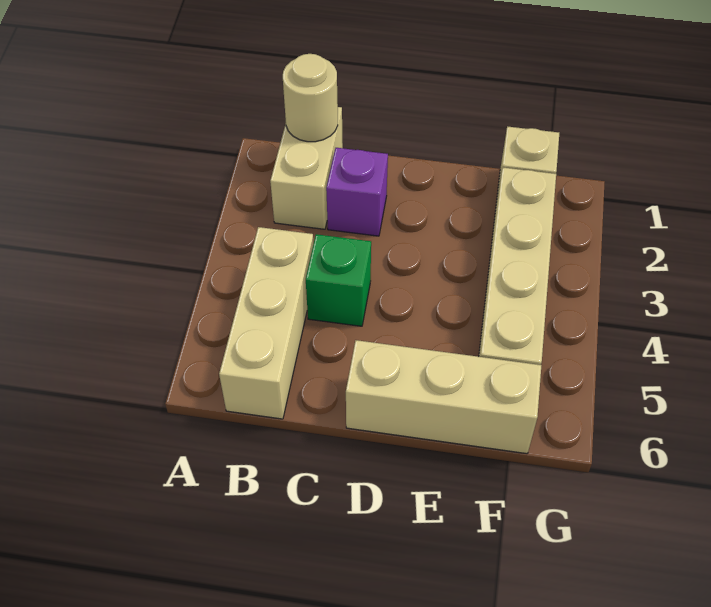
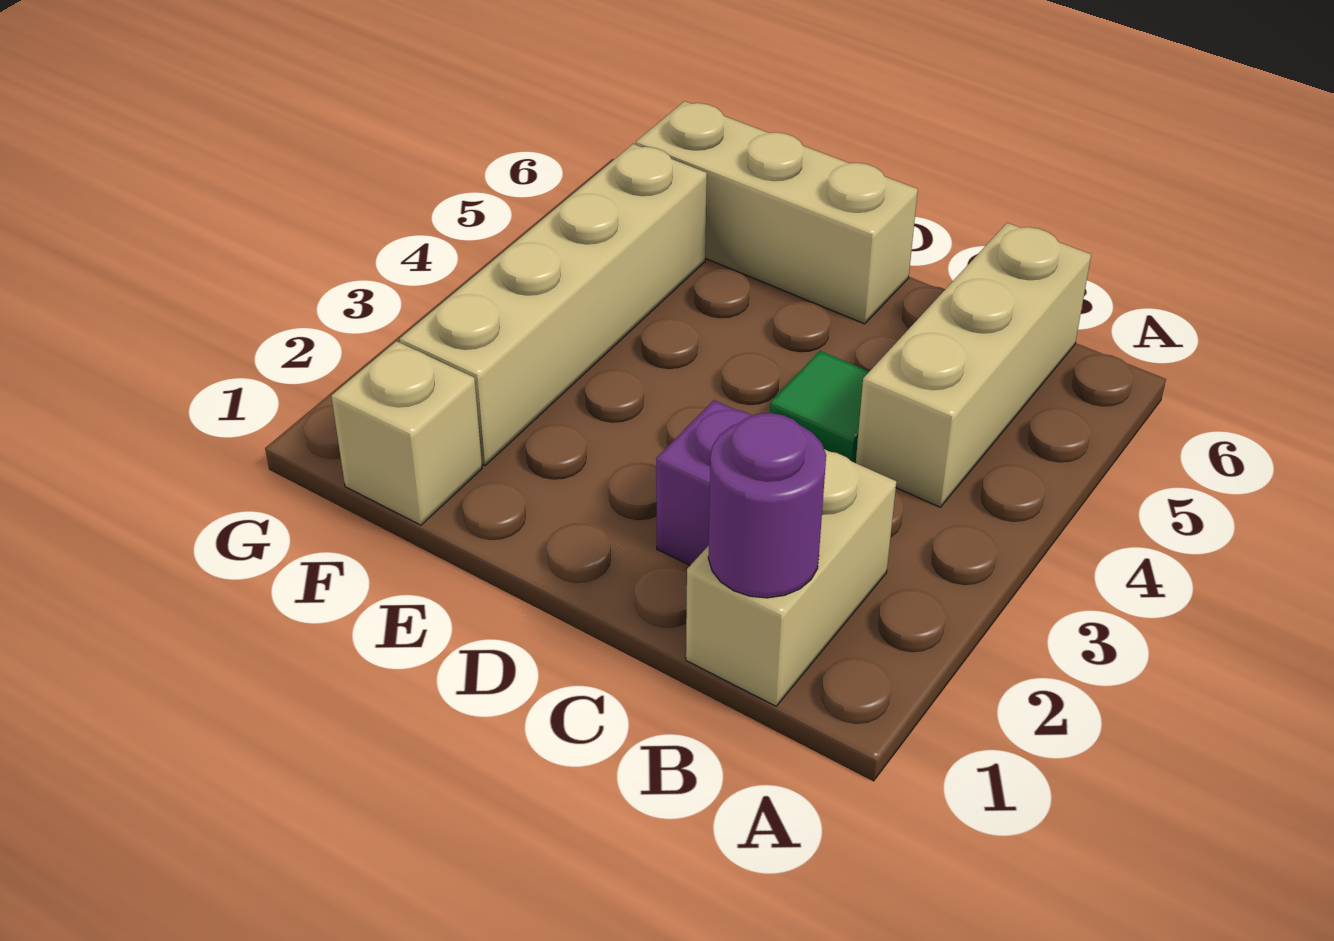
tan round brick B1 level 2 -> purple round brick B1 level 2
green brick C4 level 1 -> green tile C4 level 1

